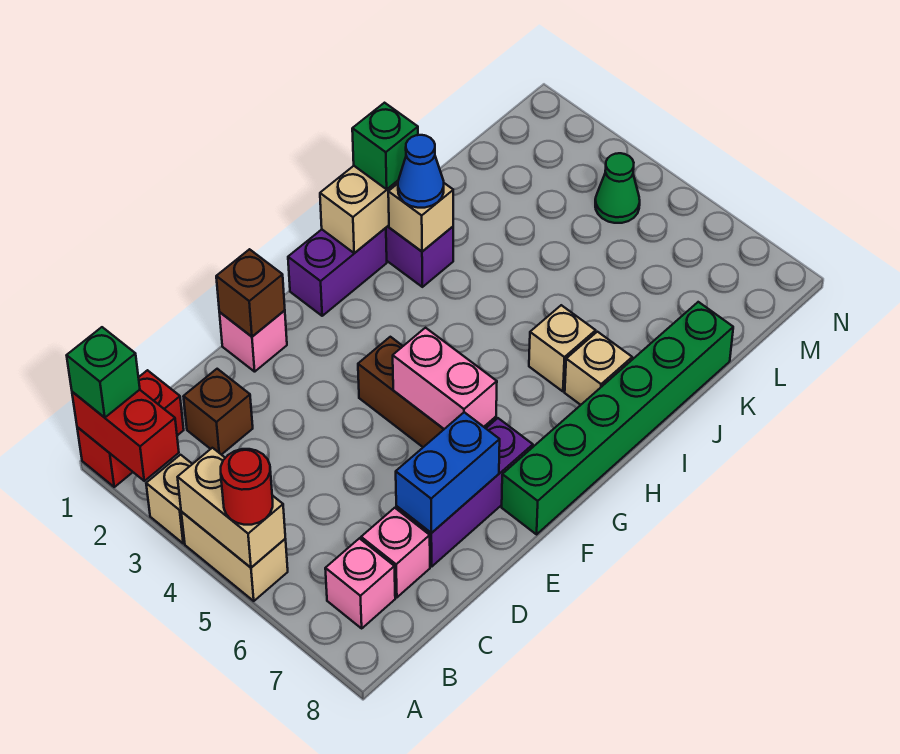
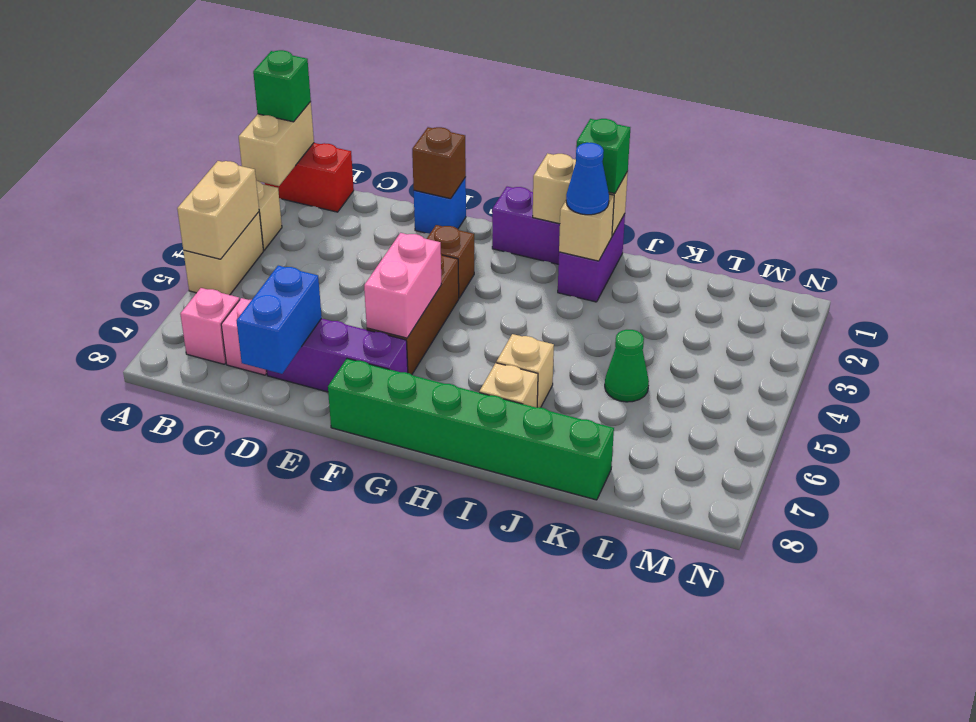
red brick A1:A2 level 2 -> tan brick A1:A2 level 2
red round brick A5 level 3 -> none
brown brick C2 level 1 -> brown brick F3 level 1
blue brick D7:E7 level 2 -> blue brick D7:D8 level 2
pink brick E1 level 1 -> blue brick E1 level 1
green cone M4 level 1 -> green cone K5 level 1

